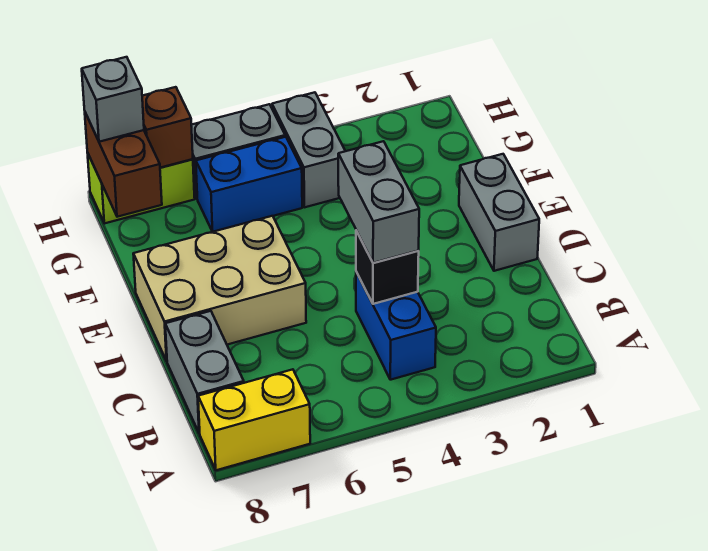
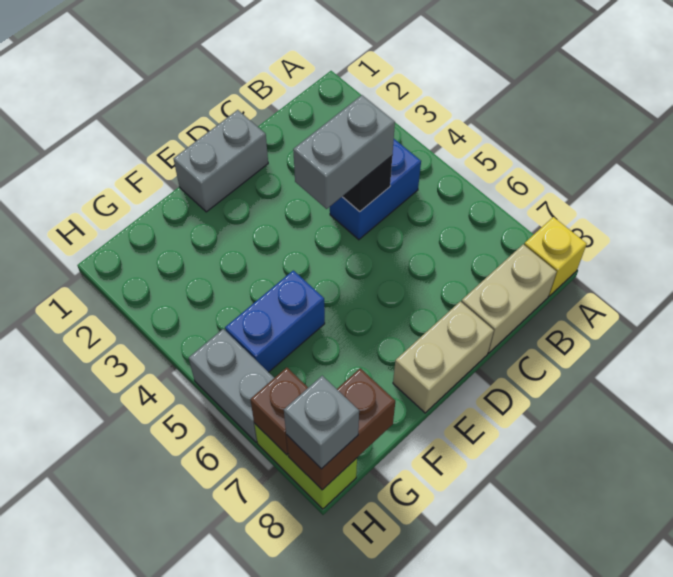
yellow brick A7:A8 level 1 -> yellow brick A8 level 1
grey brick B8:C8 level 1 -> tan brick B8:C8 level 1
tan brick D6:E8 level 1 -> tan brick D8:E8 level 1
grey brick G4:H4 level 1 -> none
blue brick G5:G6 level 1 -> blue brick F5:G5 level 1

